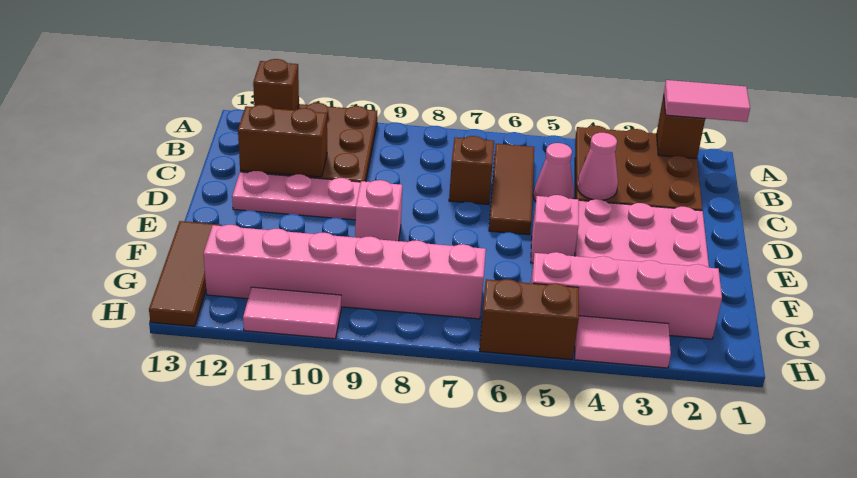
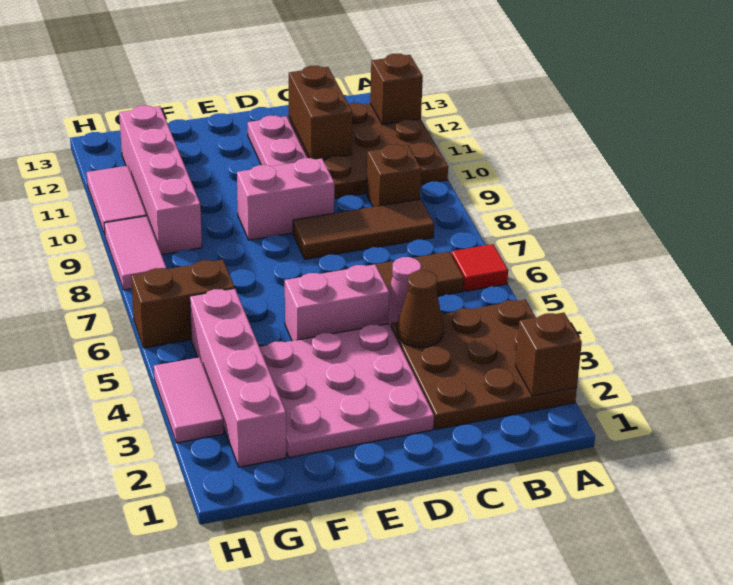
pink tile A1:A2 level 3 -> pink tile H8:H9 level 1
none -> red tile A6 level 1
pink cone C4 level 2 -> brown cone C4 level 2
brown brick C7 level 1 -> brown brick B9 level 1
pink brick E5 level 1 -> pink brick D5:E5 level 1
pink brick E9 level 1 -> pink brick D9:E9 level 1
brown tile F13:H13 level 1 -> brown tile B8:D8 level 1
pink brick G7:G12 level 1 -> pink brick G9:G12 level 1
brown brick H5:H6 level 1 -> brown brick G6:H6 level 1

